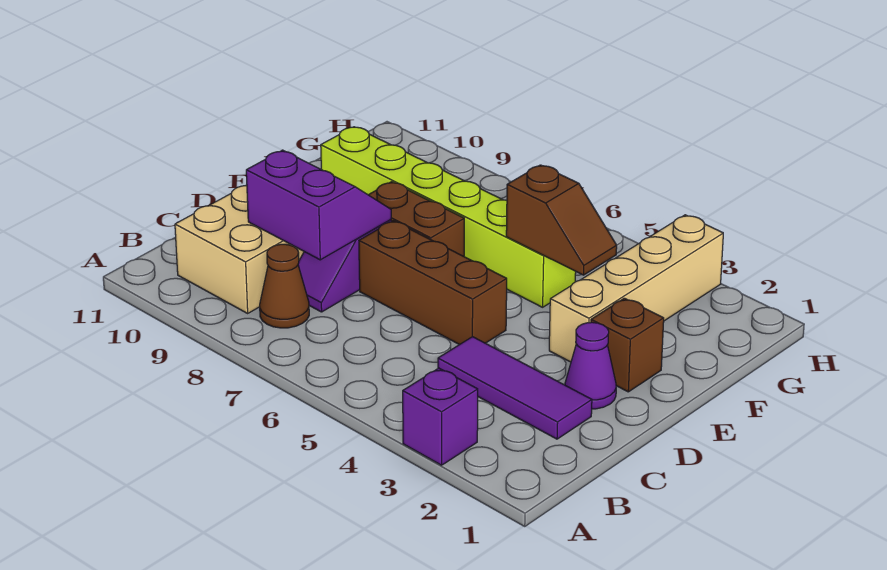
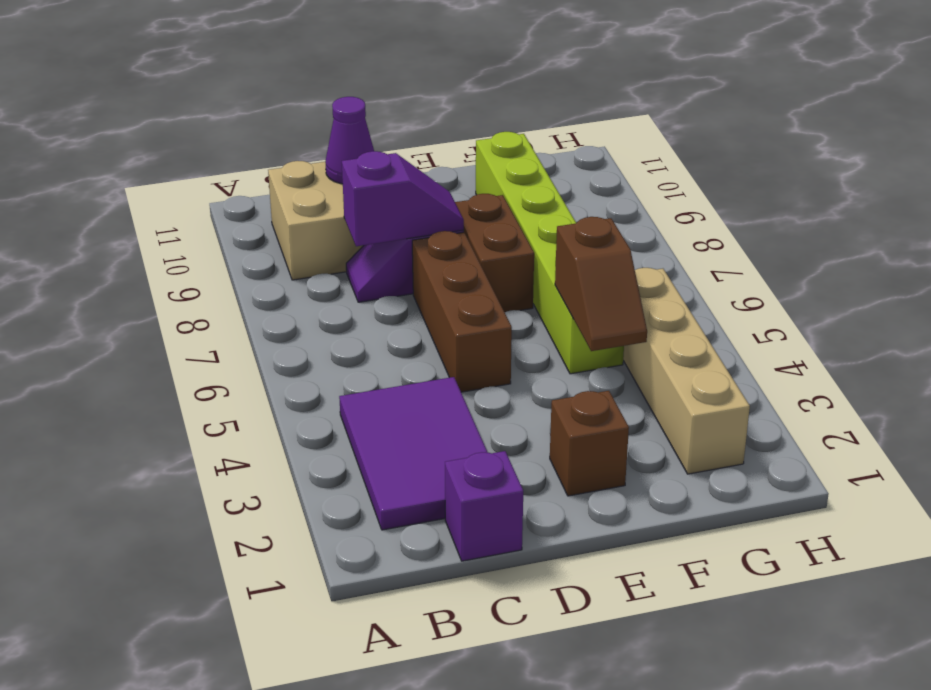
purple brick A3 level 1 -> purple brick C1 level 1
brown cone B8 level 1 -> none
purple tile C2:C4 level 1 -> purple tile B2:C4 level 1
purple slope C8:D9 level 2 top C -> purple slope C8:D8 level 2 top C
purple cone D2 level 1 -> purple cone C10 level 2
tan brick E3:H3 level 1 -> tan brick G2:G5 level 1

